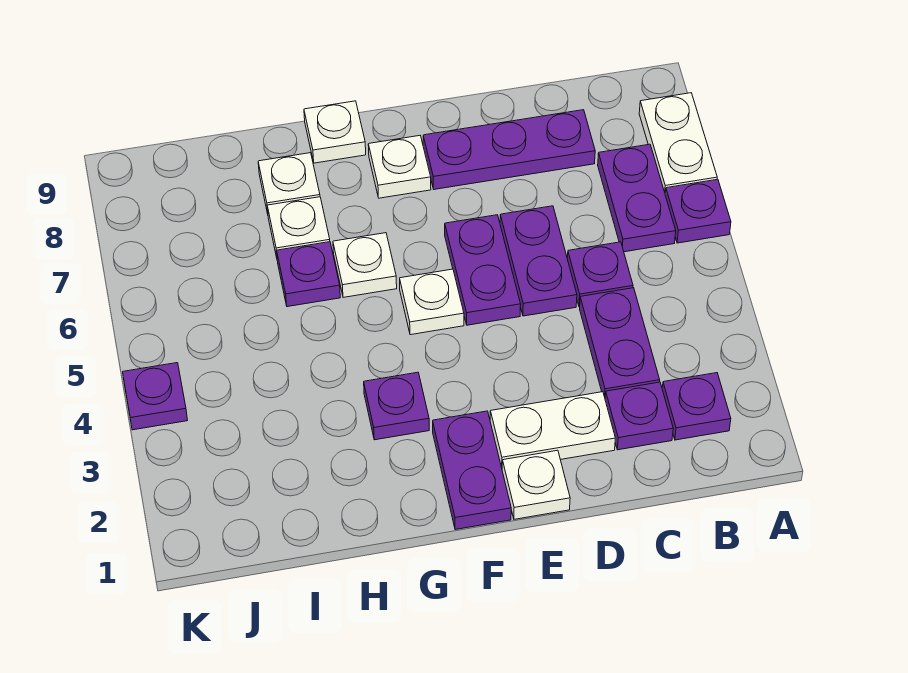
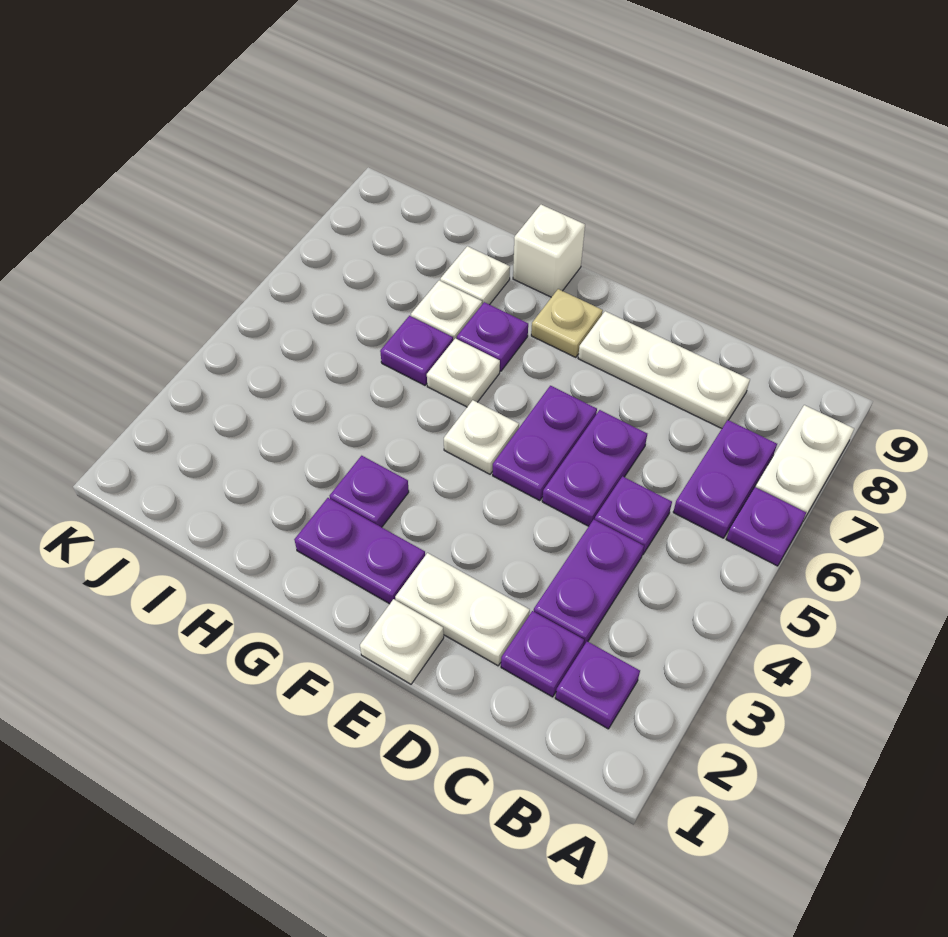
purple plate C8:E8 level 1 -> white plate C8:E8 level 1
purple plate F1:F2 level 1 -> purple plate F2:G2 level 1
white plate F8 level 1 -> tan plate F8 level 1
white plate G9 level 1 -> white brick G9 level 1
purple plate K4 level 1 -> purple plate G7 level 1

